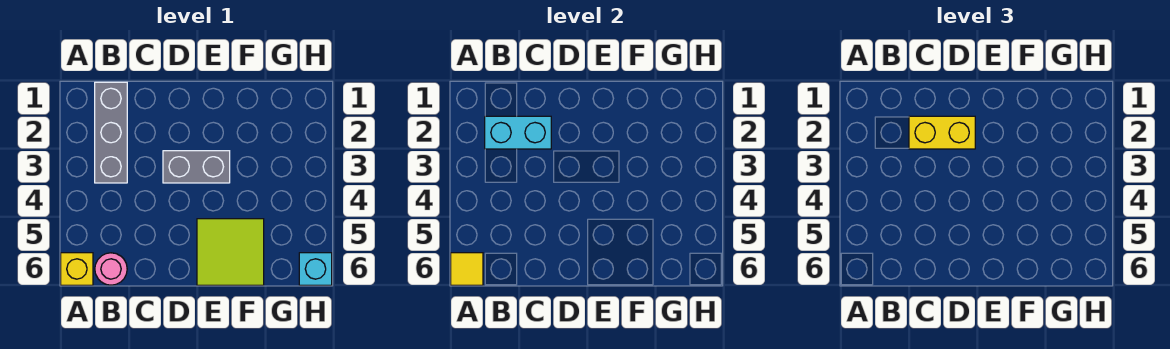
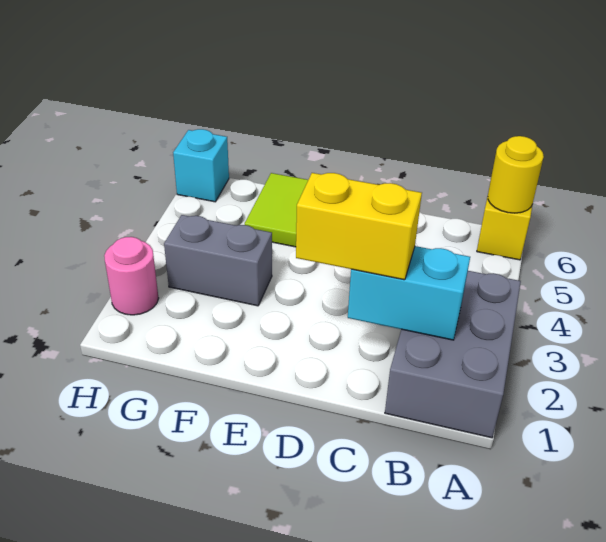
yellow tile A6 level 2 -> yellow round brick A6 level 2
grey brick B1:B3 level 1 -> grey brick A1:B3 level 1
pink round brick B6 level 1 -> pink round brick H2 level 1
grey brick D3:E3 level 1 -> grey brick F3:G3 level 1

